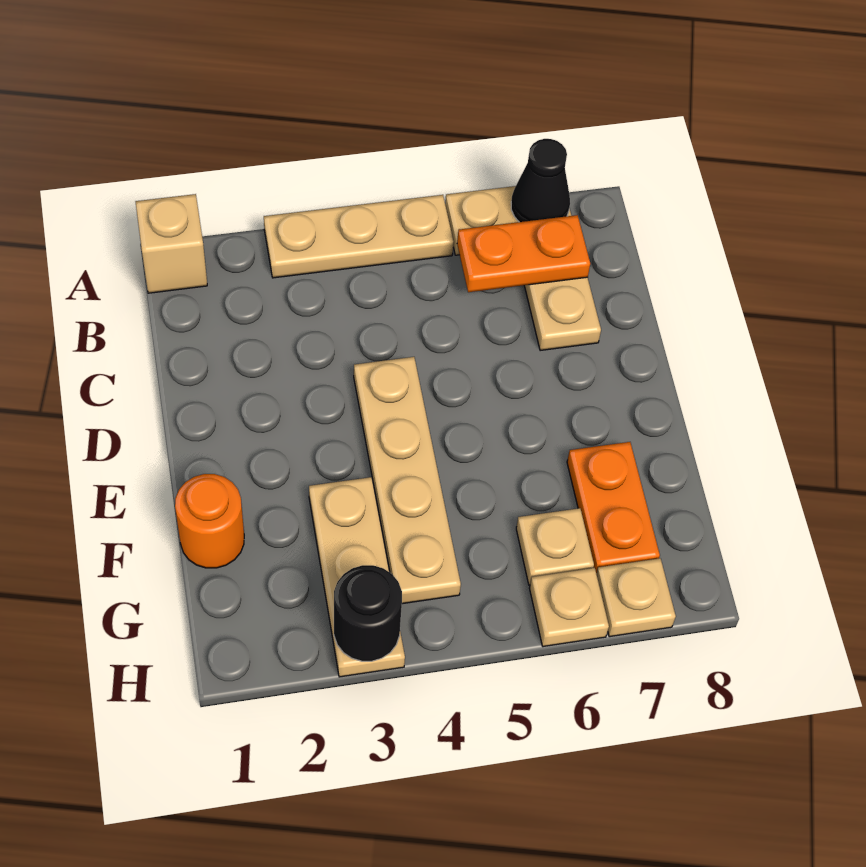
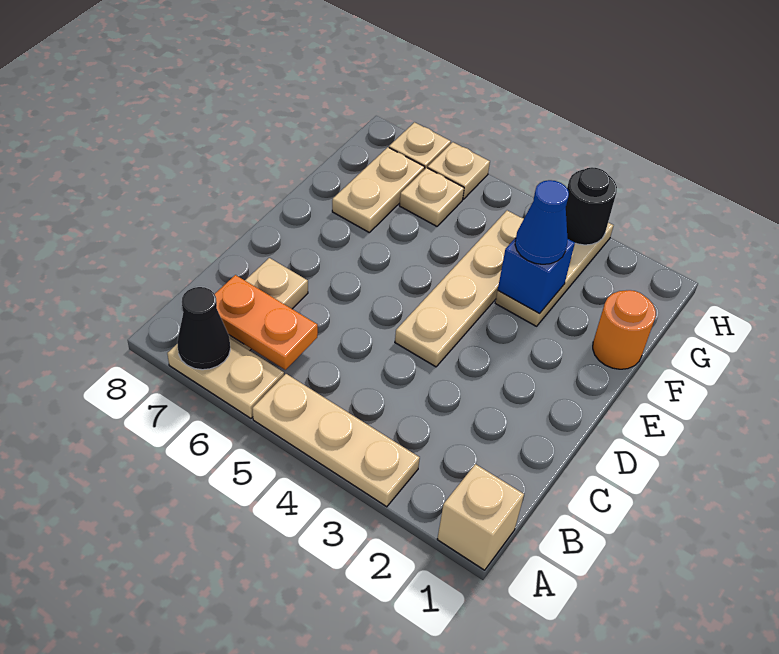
none -> blue brick F3 level 2
none -> blue cone F3 level 3
orange plate F7:G7 level 1 -> tan plate F7:G7 level 1

